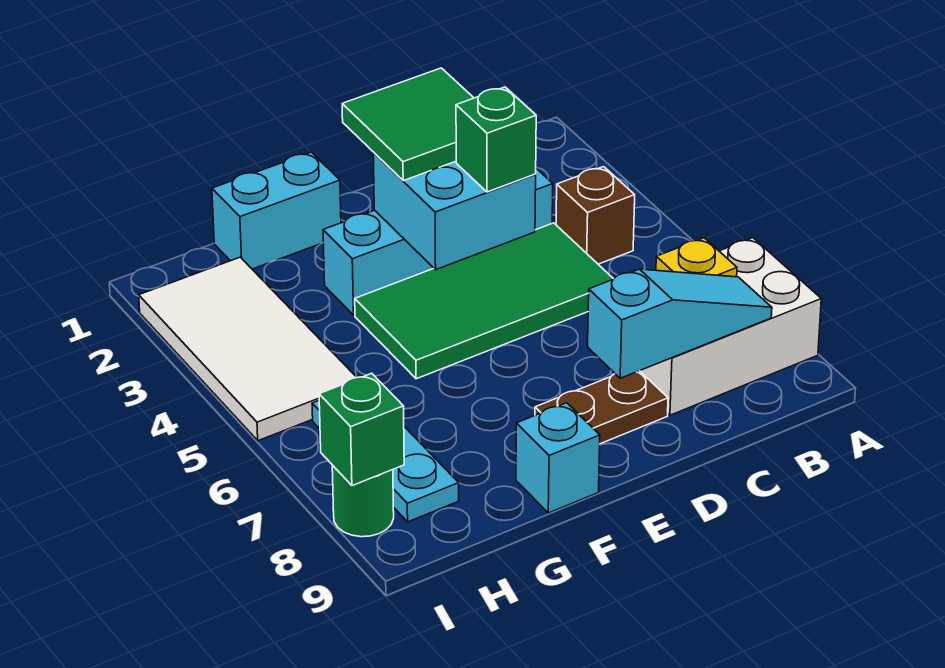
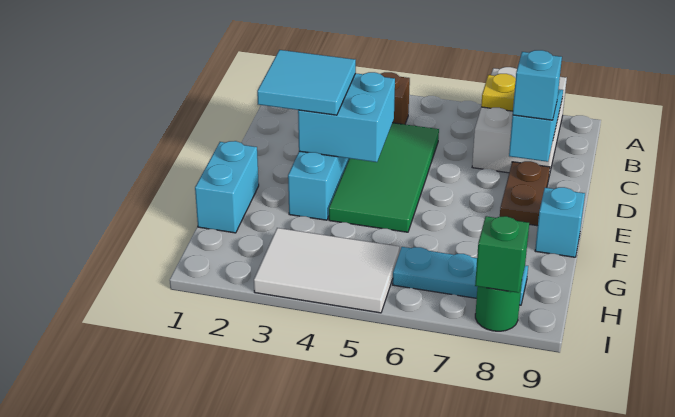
green tile D2:E3 level 3 -> cyan tile D2:E3 level 3
green brick D4 level 3 -> none
none -> cyan brick D8 level 3
white tile H2:I5 level 1 -> white tile H3:I5 level 1

